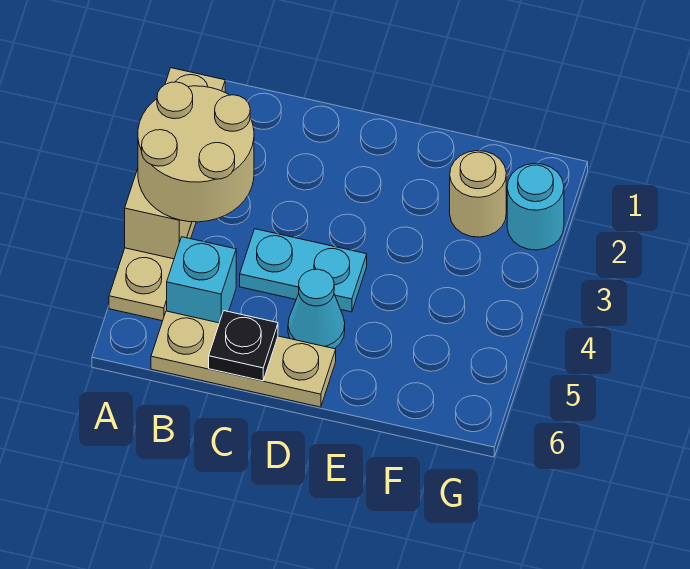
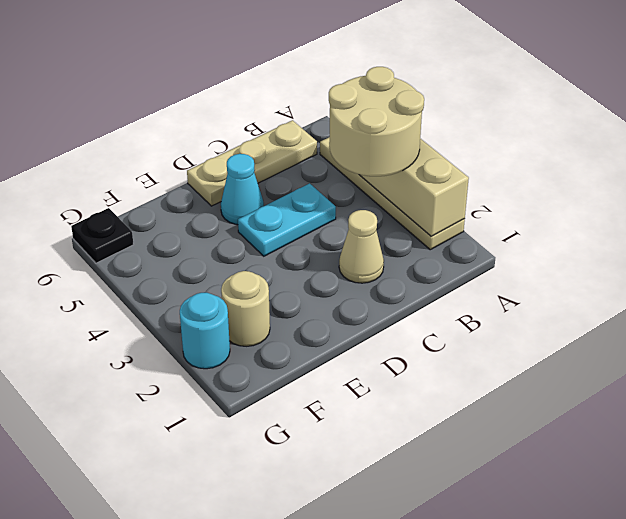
cyan brick B5 level 1 -> none
none -> tan cone C2 level 1
black plate C6 level 2 -> black plate G6 level 1

